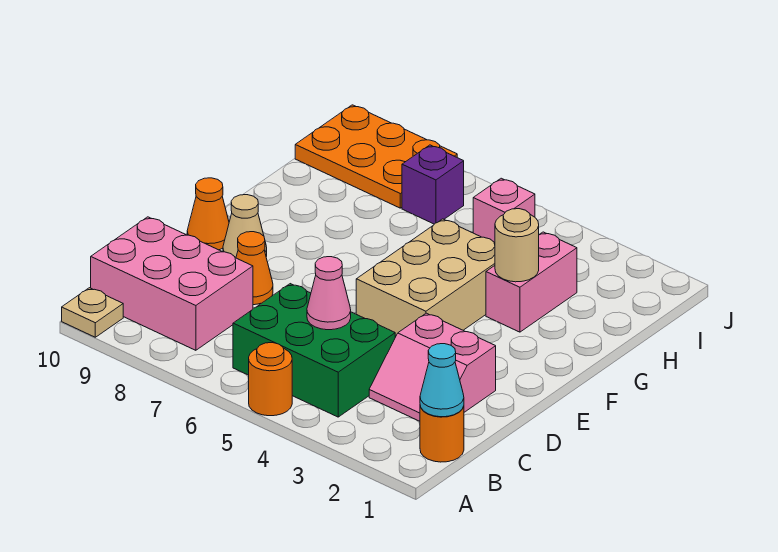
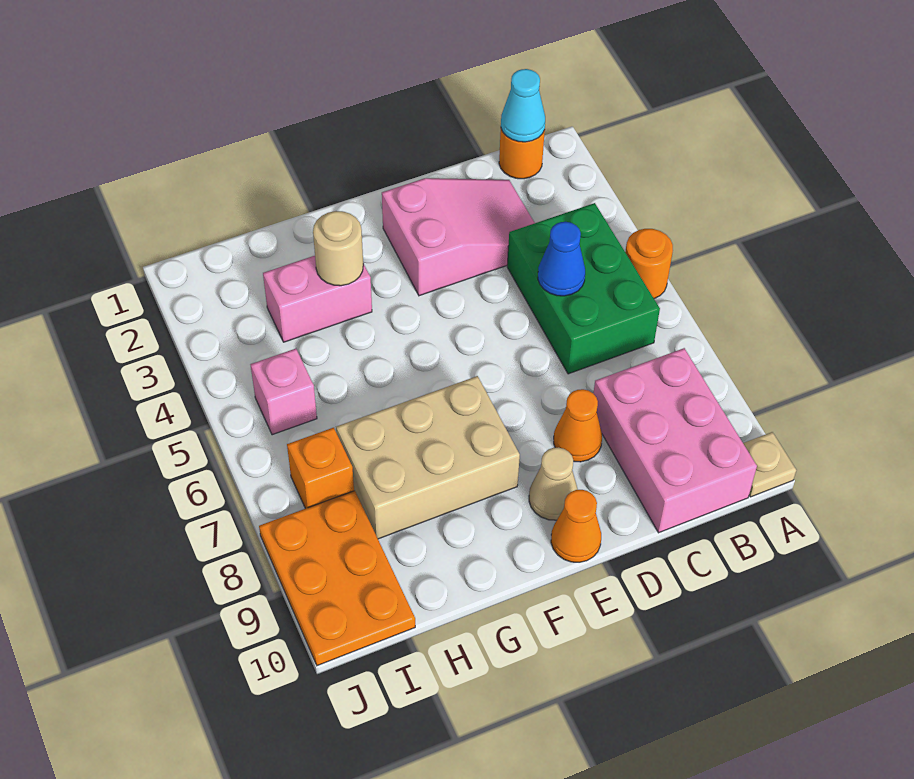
pink slope C2:D3 level 1 top D -> pink slope C2:E3 level 1 top E
pink cone C5 level 2 -> blue cone C5 level 2
tan brick E4:G5 level 1 -> tan brick F7:H8 level 1
purple brick I7 level 1 -> orange brick I7 level 1

